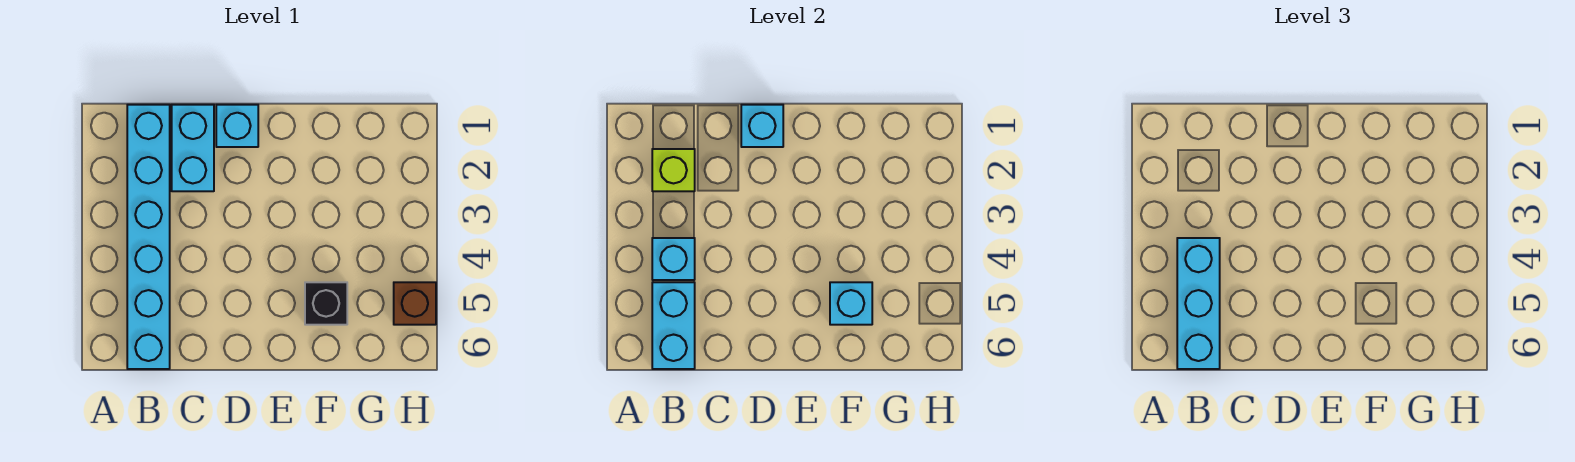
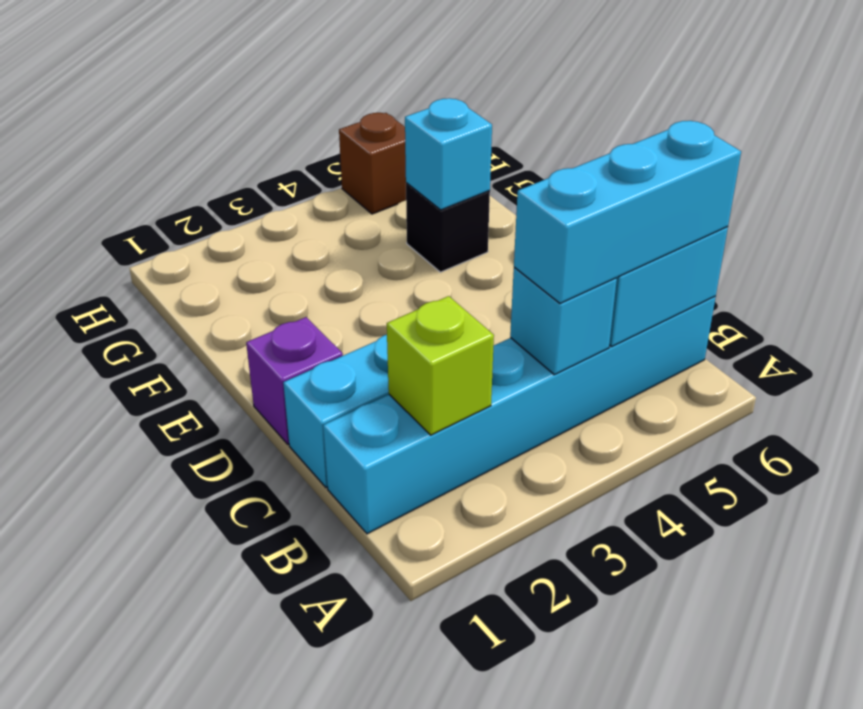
cyan brick D1 level 1 -> purple brick D1 level 1
cyan brick D1 level 2 -> none

